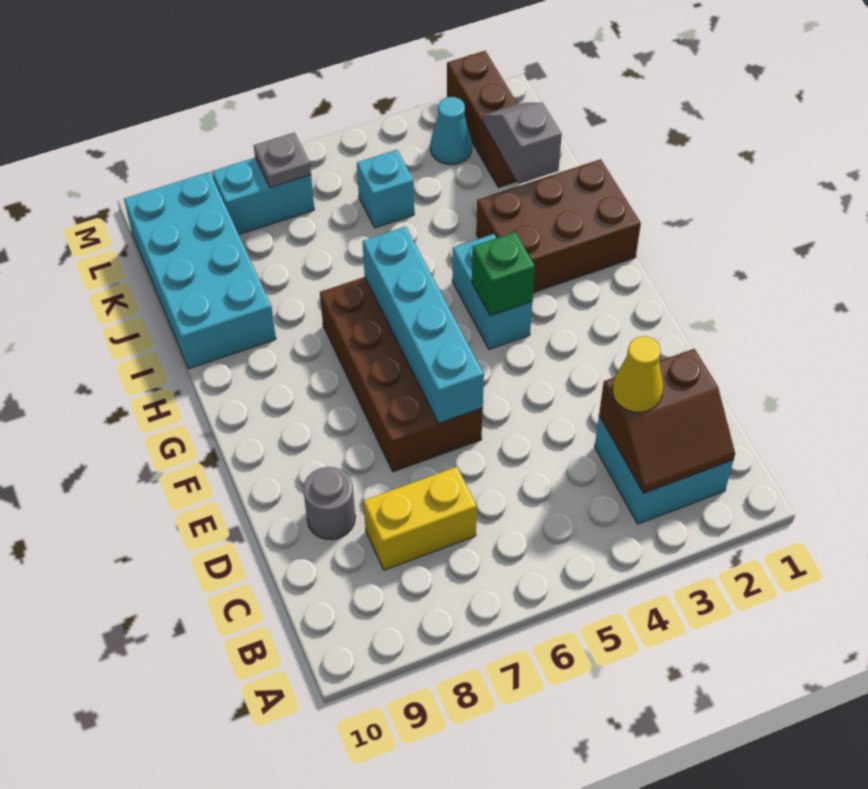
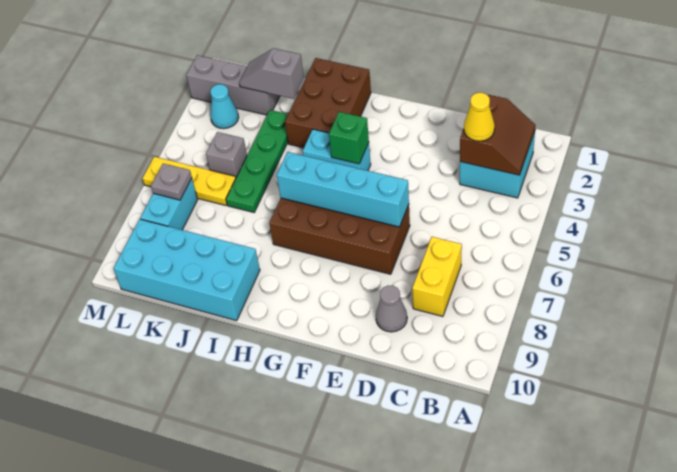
grey round brick D9 level 1 -> grey cone D9 level 1
none -> green plate J3:J6 level 1
brown brick K2:M2 level 1 -> grey brick K2:M2 level 1
cyan brick K5 level 1 -> grey brick K5 level 1
none -> yellow plate K6:M6 level 1

